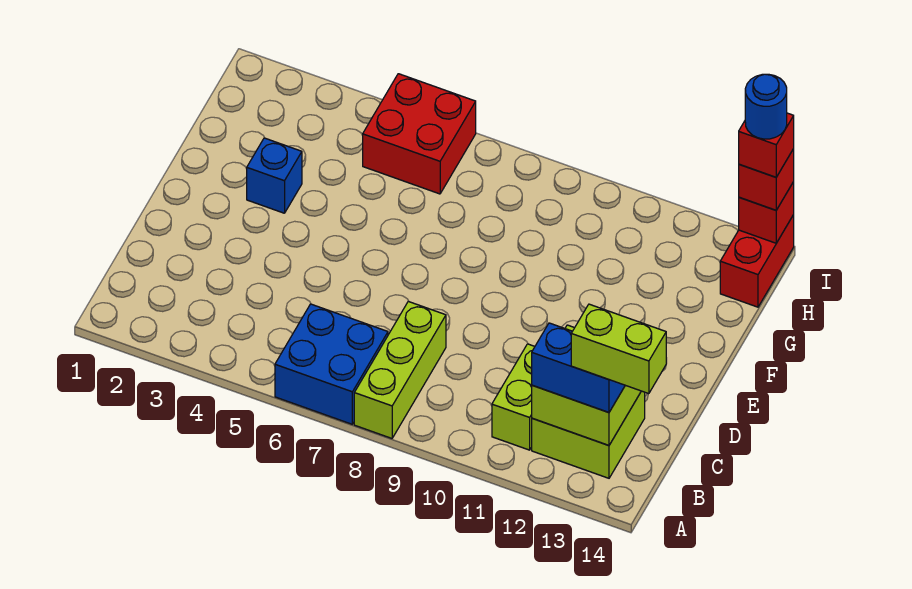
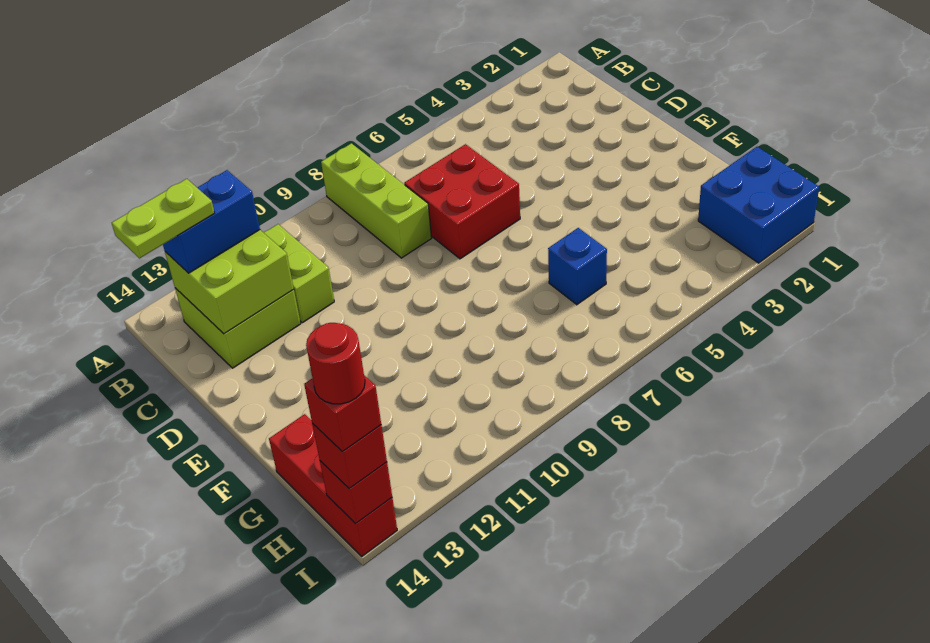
blue brick A6:B7 level 1 -> blue brick H1:I2 level 1
lime brick B13:B14 level 4 -> lime plate B13:B14 level 4
blue brick F3 level 1 -> blue brick G6 level 1
red brick H5:I6 level 1 -> red brick C6:D7 level 1
red brick H14:I14 level 1 -> red brick G14:I14 level 1
blue round brick I14 level 5 -> red round brick I14 level 5

